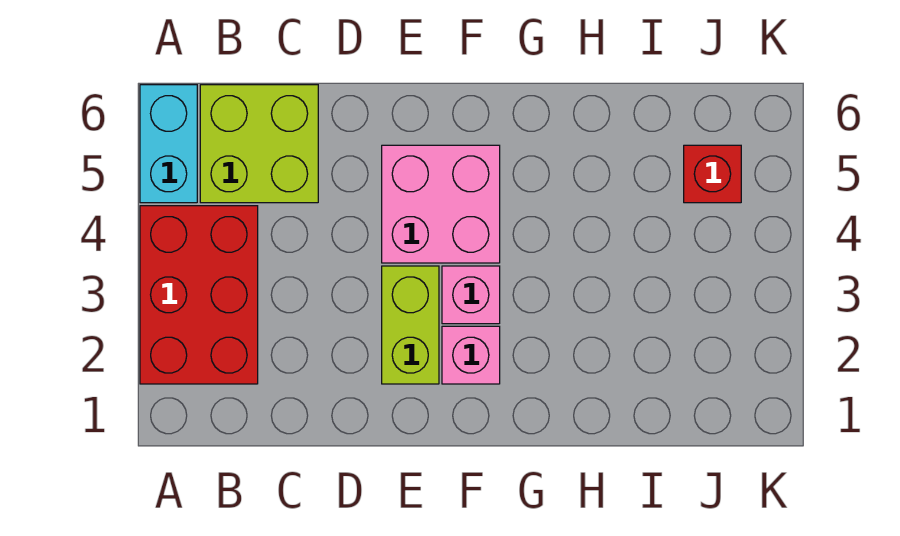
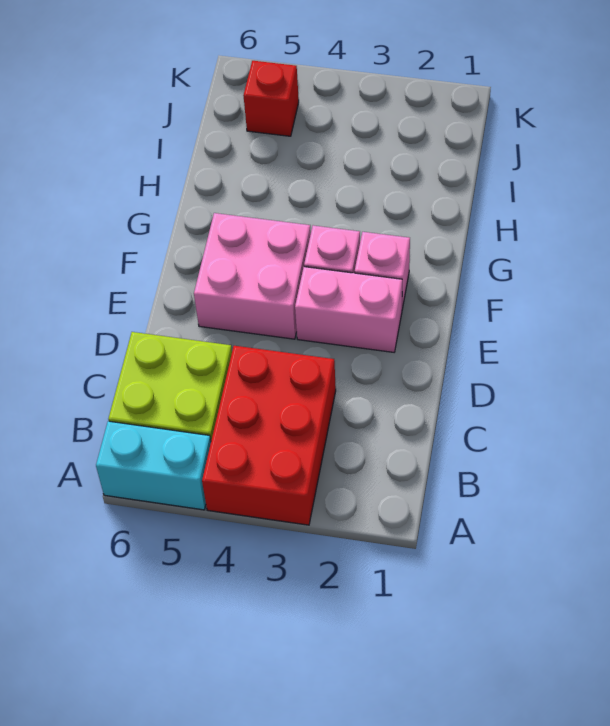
red brick A2:B4 level 1 -> red brick A3:C4 level 1
lime brick E2:E3 level 1 -> pink brick E2:E3 level 1

